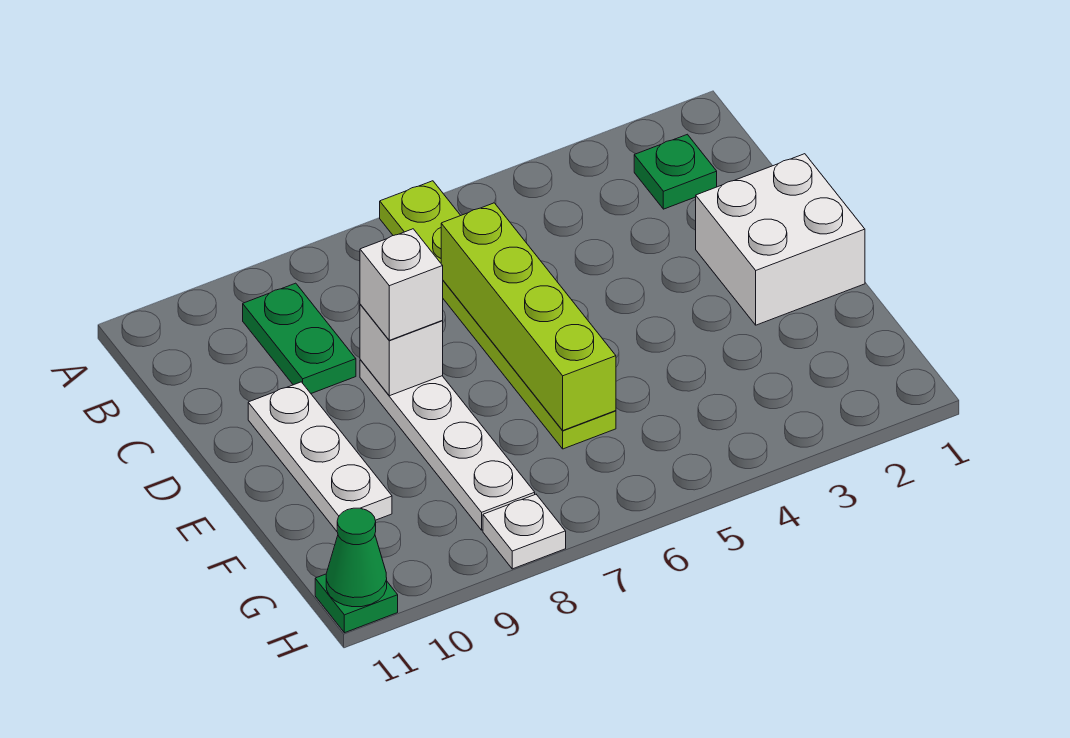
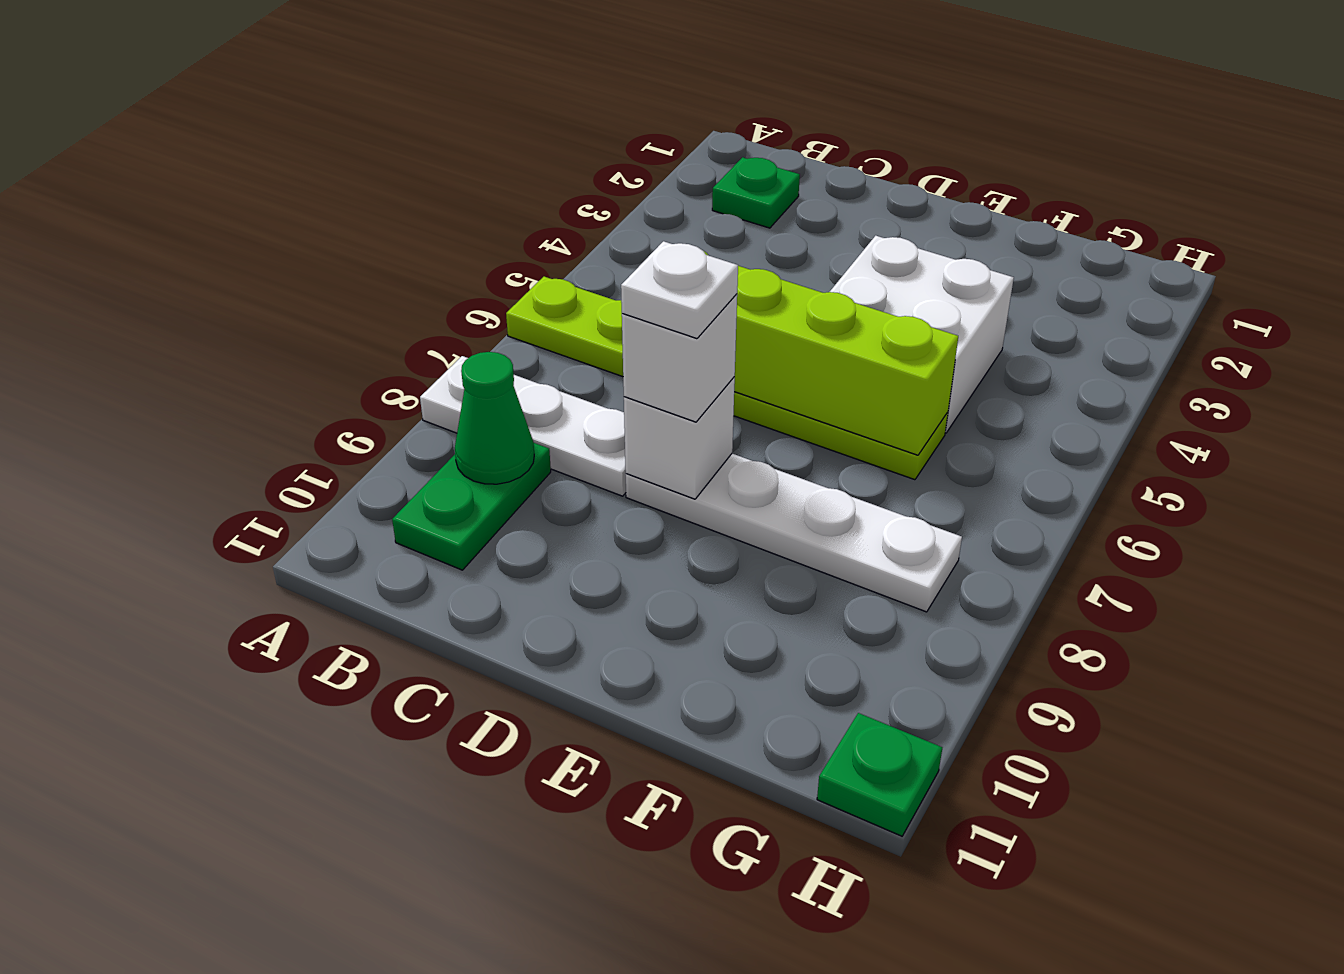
green plate B9:C9 level 1 -> green plate B9:B10 level 1
white brick D1:E2 level 1 -> white brick E4:F5 level 1
white plate D10:F10 level 1 -> white plate A8:C8 level 1
white plate H8 level 1 -> white plate D8 level 4
green cone H11 level 2 -> green cone B9 level 2

